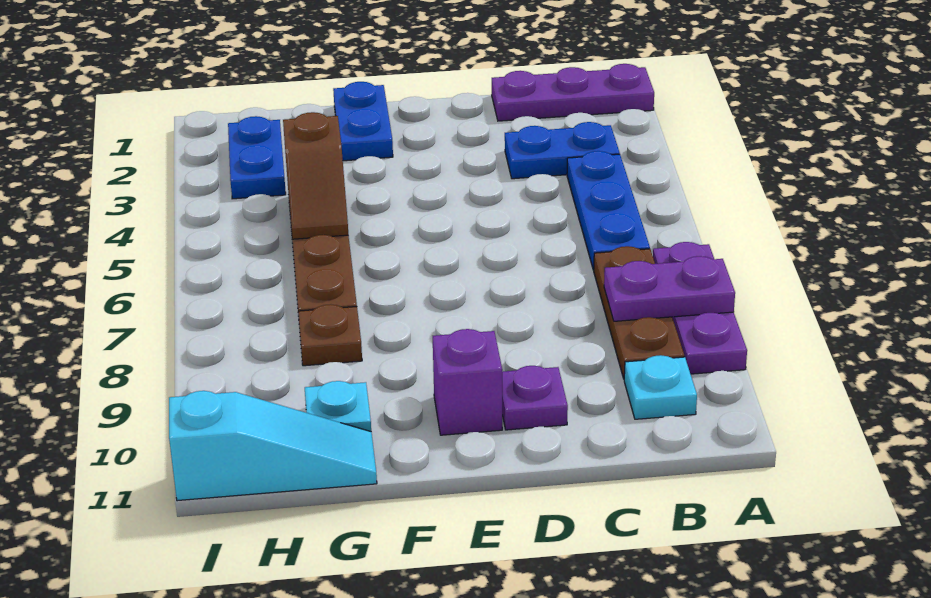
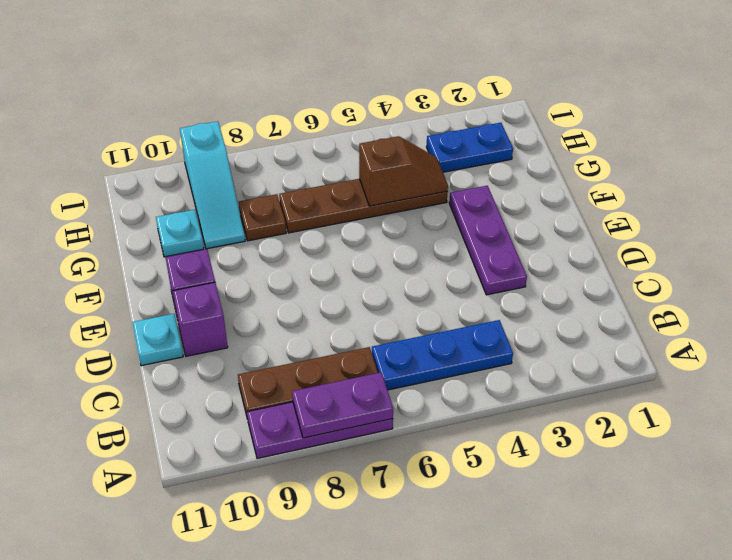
purple plate A1:C1 level 1 -> purple plate D3:F3 level 1
purple plate A8:B8 level 2 -> purple plate A7:A8 level 2
blue plate B3:C3 level 1 -> none
cyan plate B10 level 1 -> cyan plate D11 level 1
purple plate D10 level 1 -> purple brick D10 level 1
blue plate F1:F2 level 1 -> none
brown slope G4:G5 level 2 top 4 -> brown slope G4:G5 level 2 top 5
cyan slope G11:I11 level 1 top I -> cyan slope G9:I9 level 1 top I

